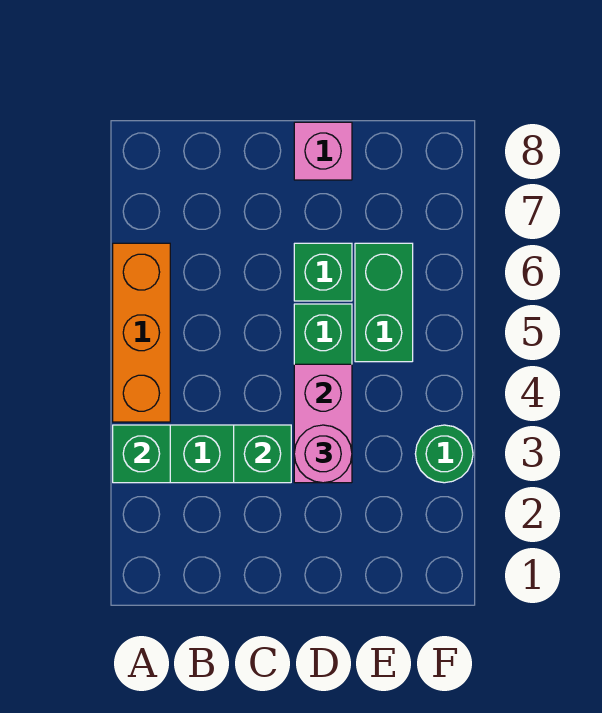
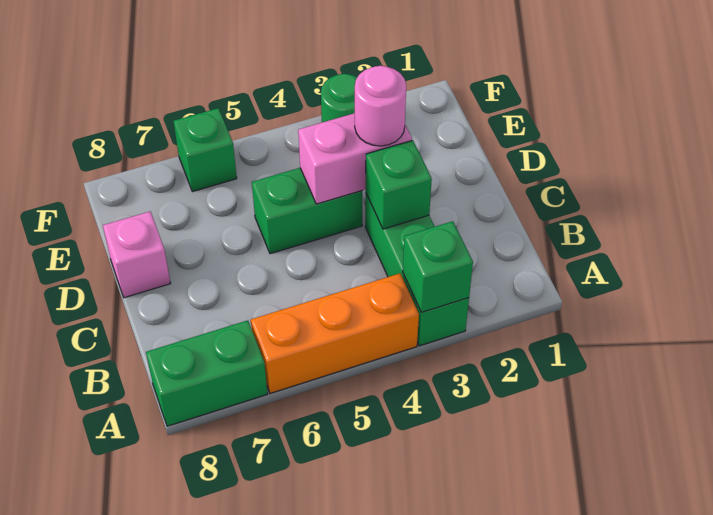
green brick D6 level 1 -> green brick F6 level 1
green brick E5:E6 level 1 -> green brick A7:A8 level 1

